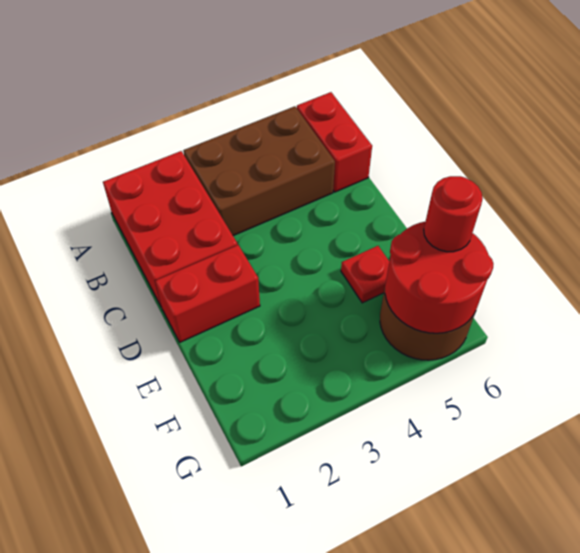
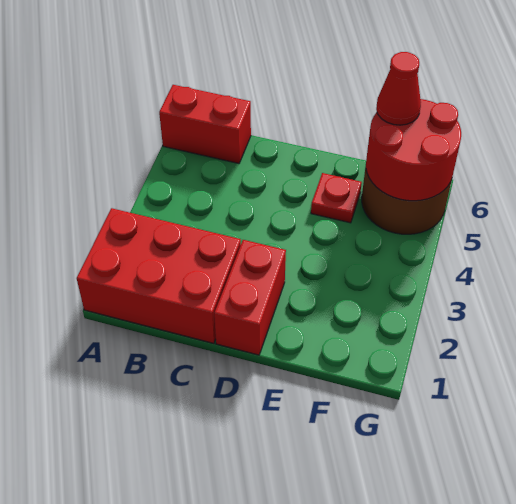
brown brick A3:B5 level 1 -> none
red round brick F6 level 3 -> red cone F6 level 3

